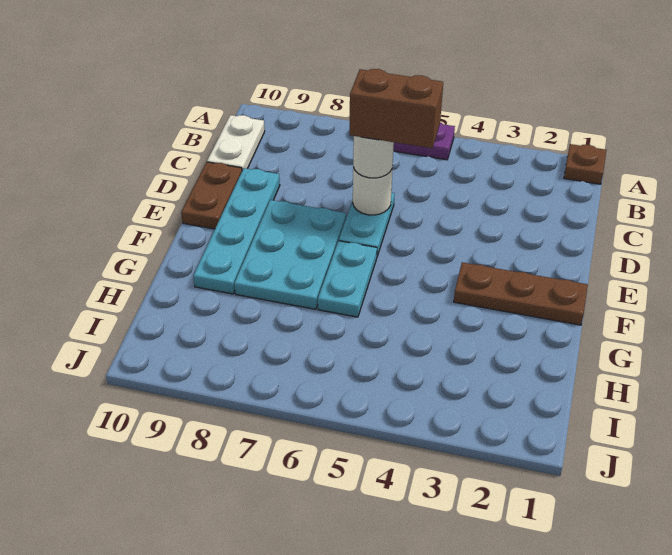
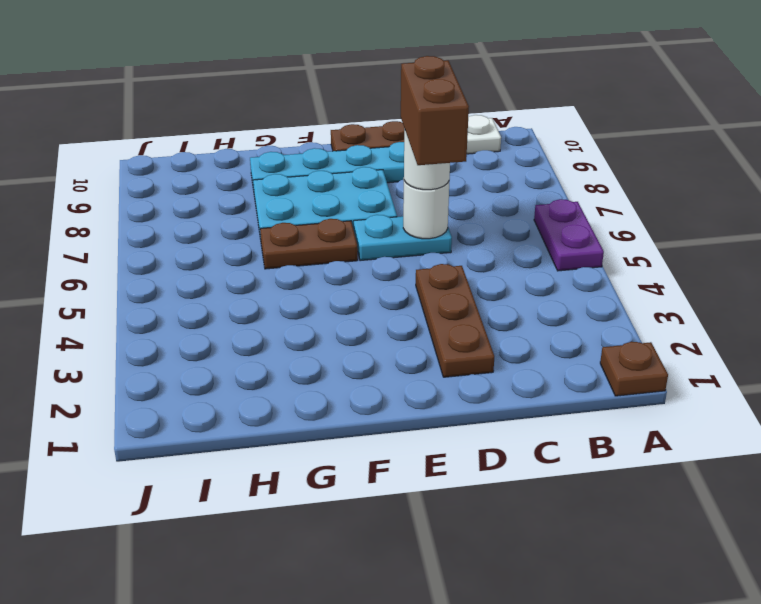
brown plate F1:F3 level 1 -> brown plate D2:D4 level 1
cyan plate F6:G6 level 1 -> brown plate F6:G6 level 1

